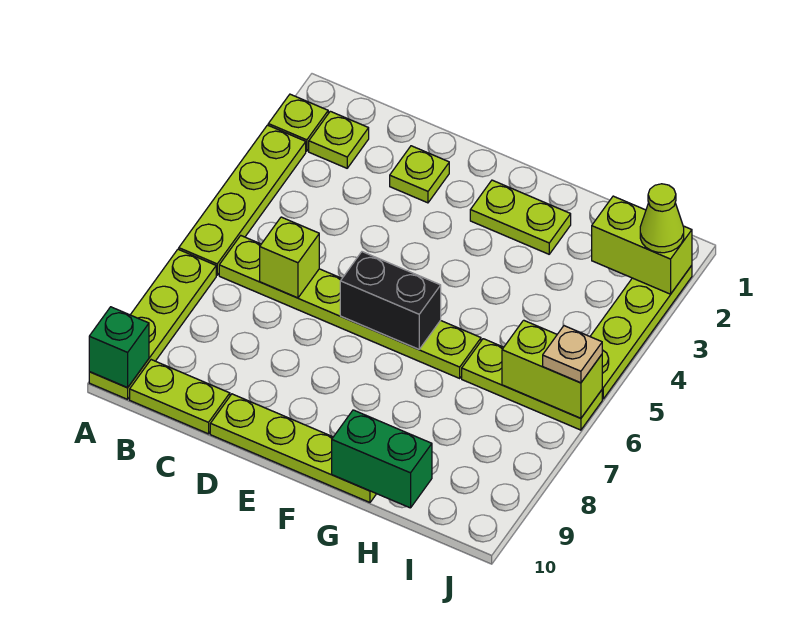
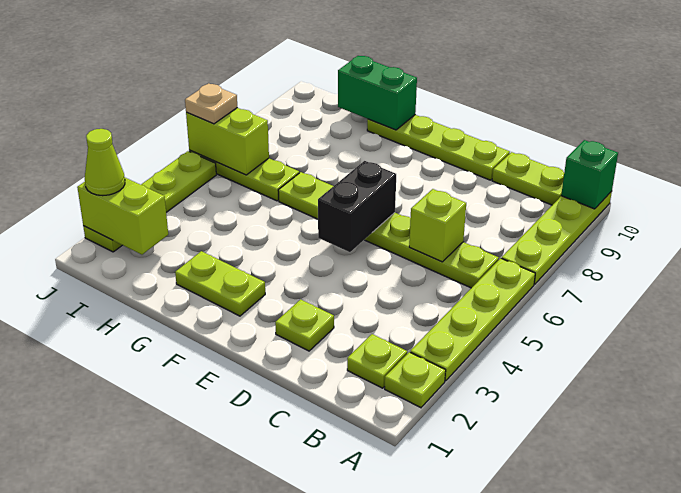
black brick E6:F6 level 2 -> black brick E5:E6 level 2

